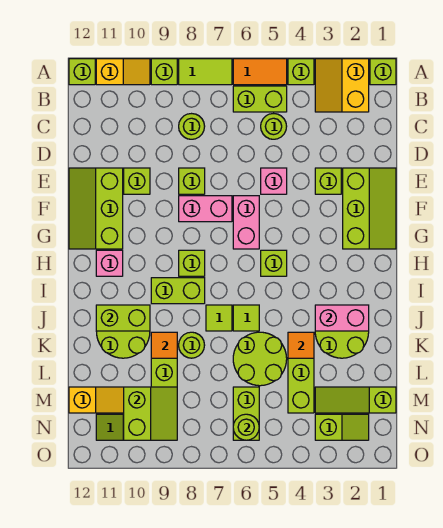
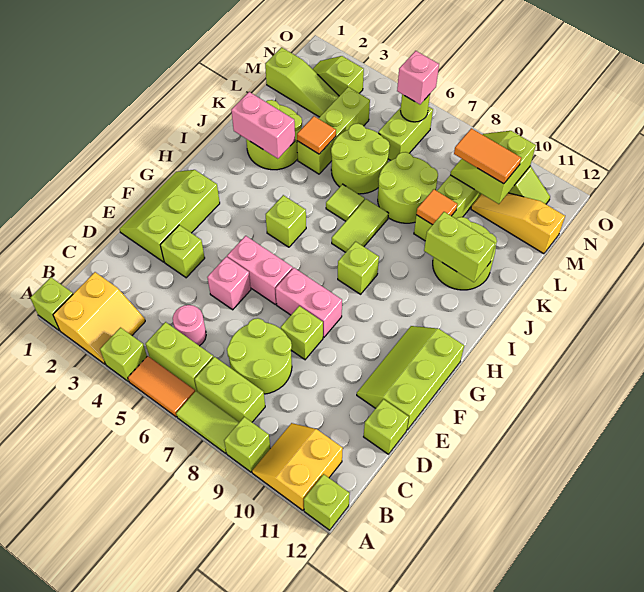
yellow slope A10:A11 level 1 top 11 -> yellow slope A10:B11 level 1 top 11
lime round brick C5 level 1 -> pink round brick C5 level 1
lime round brick C8 level 1 -> lime round brick C7:D8 level 1
lime brick E10 level 1 -> lime brick D12 level 1
lime slope E11:G12 level 1 top 11 -> lime slope E11:G12 level 1 top 12
pink brick F6:G6 level 1 -> pink brick F5:F6 level 1
pink brick H11 level 1 -> pink brick N6 level 3
lime brick I8:I9 level 1 -> lime brick B7:B8 level 1
lime tile J7 level 1 -> lime tile I7:J7 level 1
lime round brick K8 level 1 -> lime round brick K7:L8 level 1
none -> orange tile M9:M10 level 3

